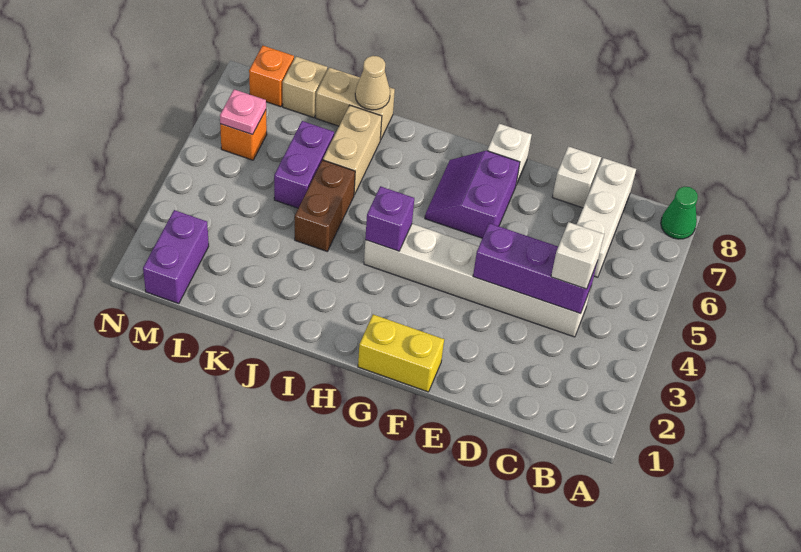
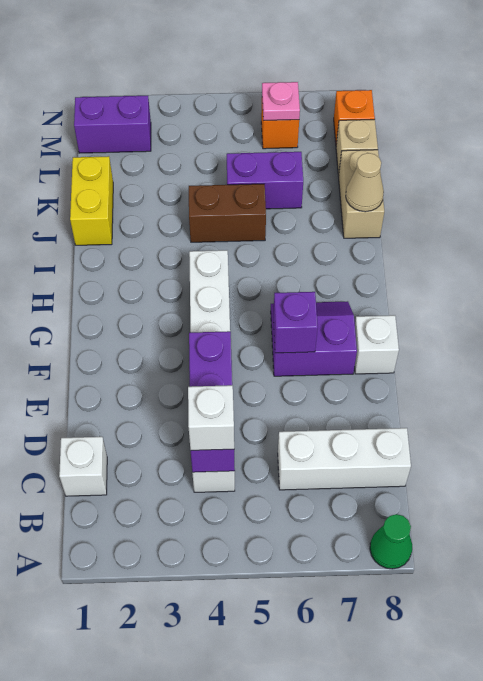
white brick D8 level 1 -> white brick C1 level 1
yellow brick F1:G1 level 1 -> yellow brick J1:K1 level 1
purple brick H4 level 2 -> purple brick F6 level 2
tan brick J6:J7 level 1 -> none

